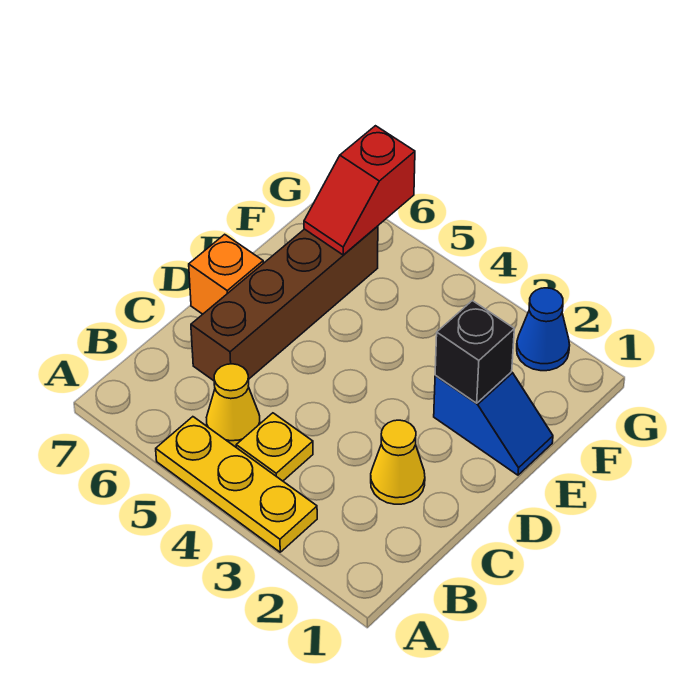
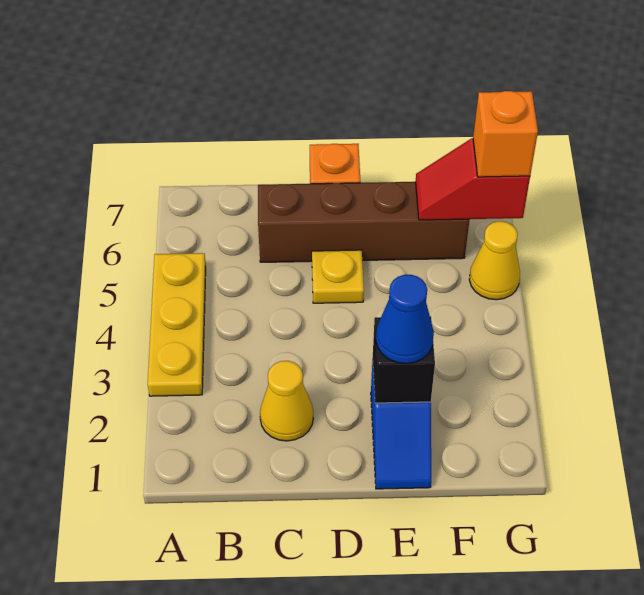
yellow plate B4 level 1 -> yellow plate D5 level 1
yellow cone B5 level 1 -> yellow cone G5 level 1
blue cone G2 level 1 -> blue cone E2 level 3
none -> orange brick G6 level 3

